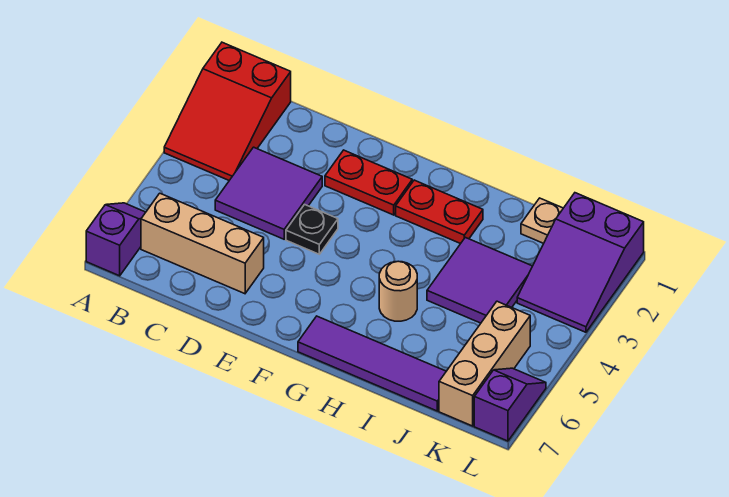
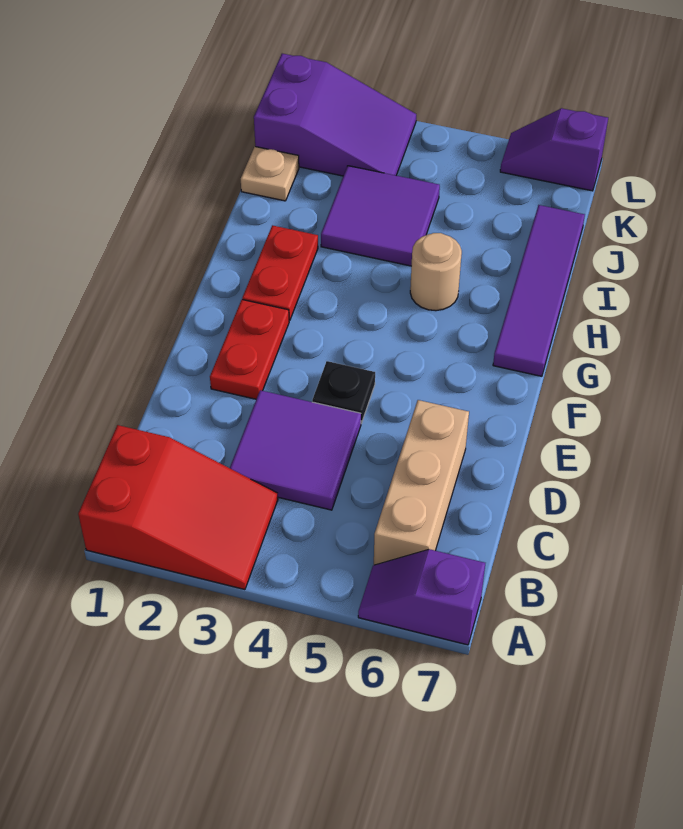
tan brick K5:K7 level 1 -> none

